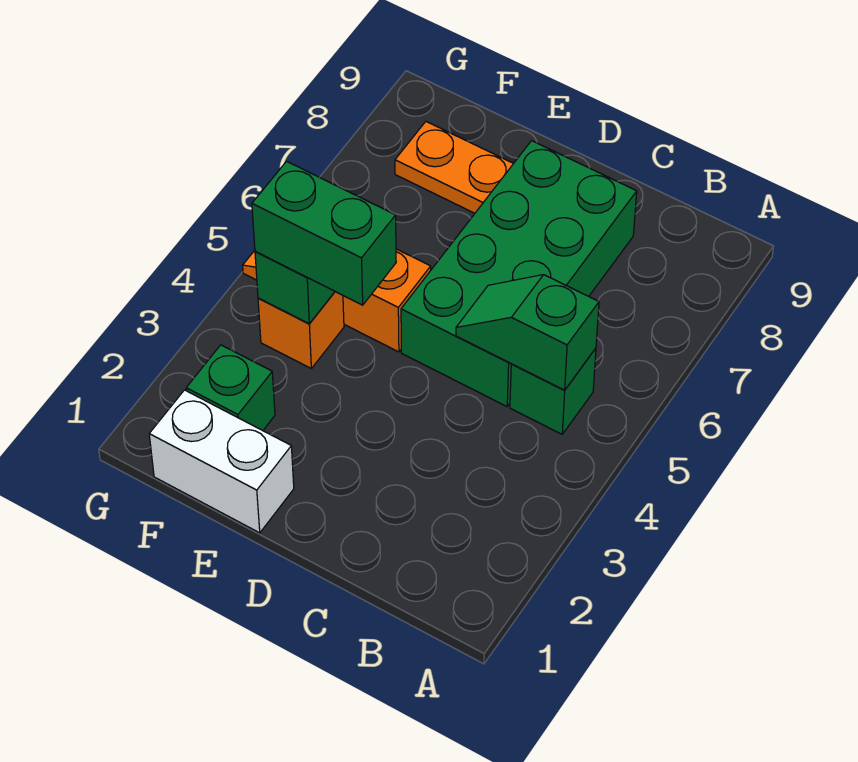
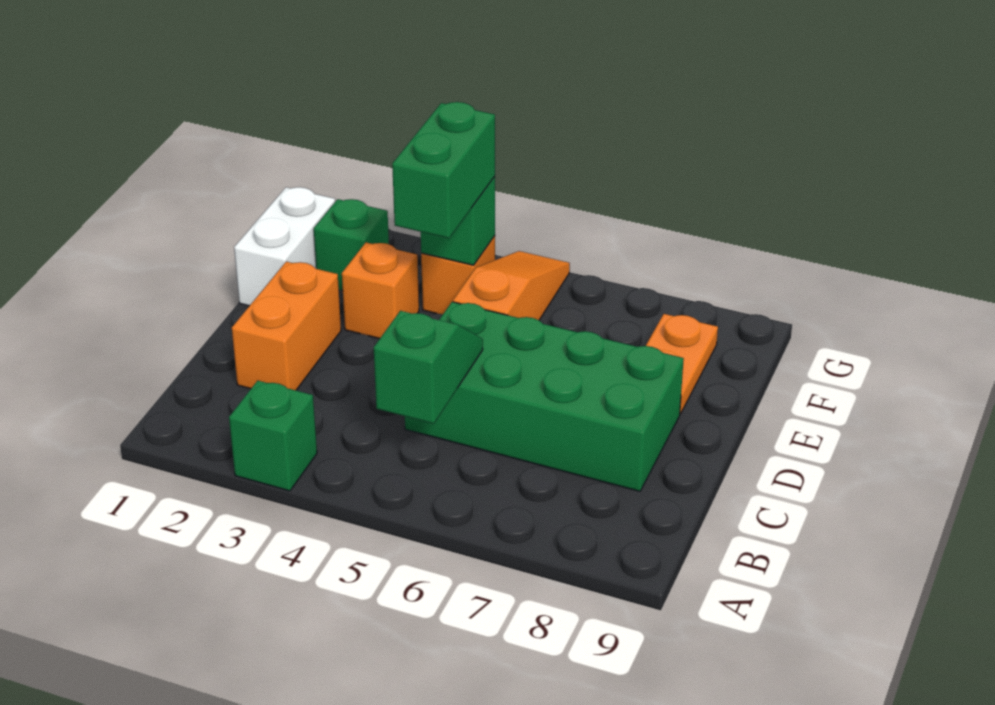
green brick B5 level 1 -> green brick A3 level 1
none -> orange brick C2:D2 level 1
none -> orange brick E3 level 1

